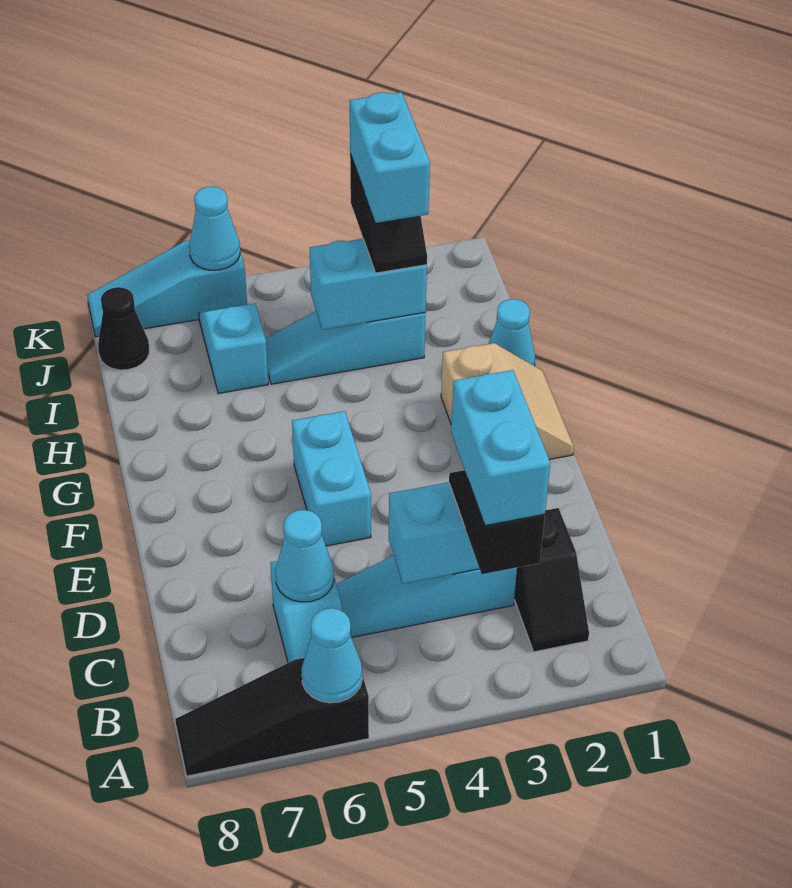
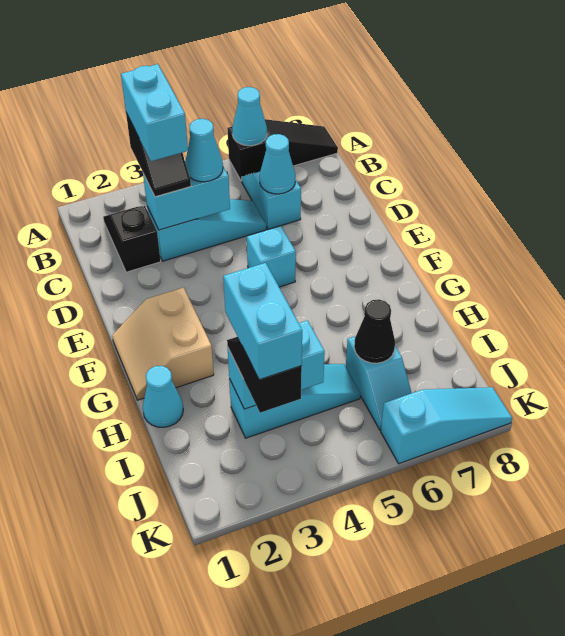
cyan brick E5:F5 level 1 -> cyan brick E5 level 1
black cone J8 level 1 -> black cone I6 level 2
cyan cone K6 level 2 -> cyan cone C4 level 3

